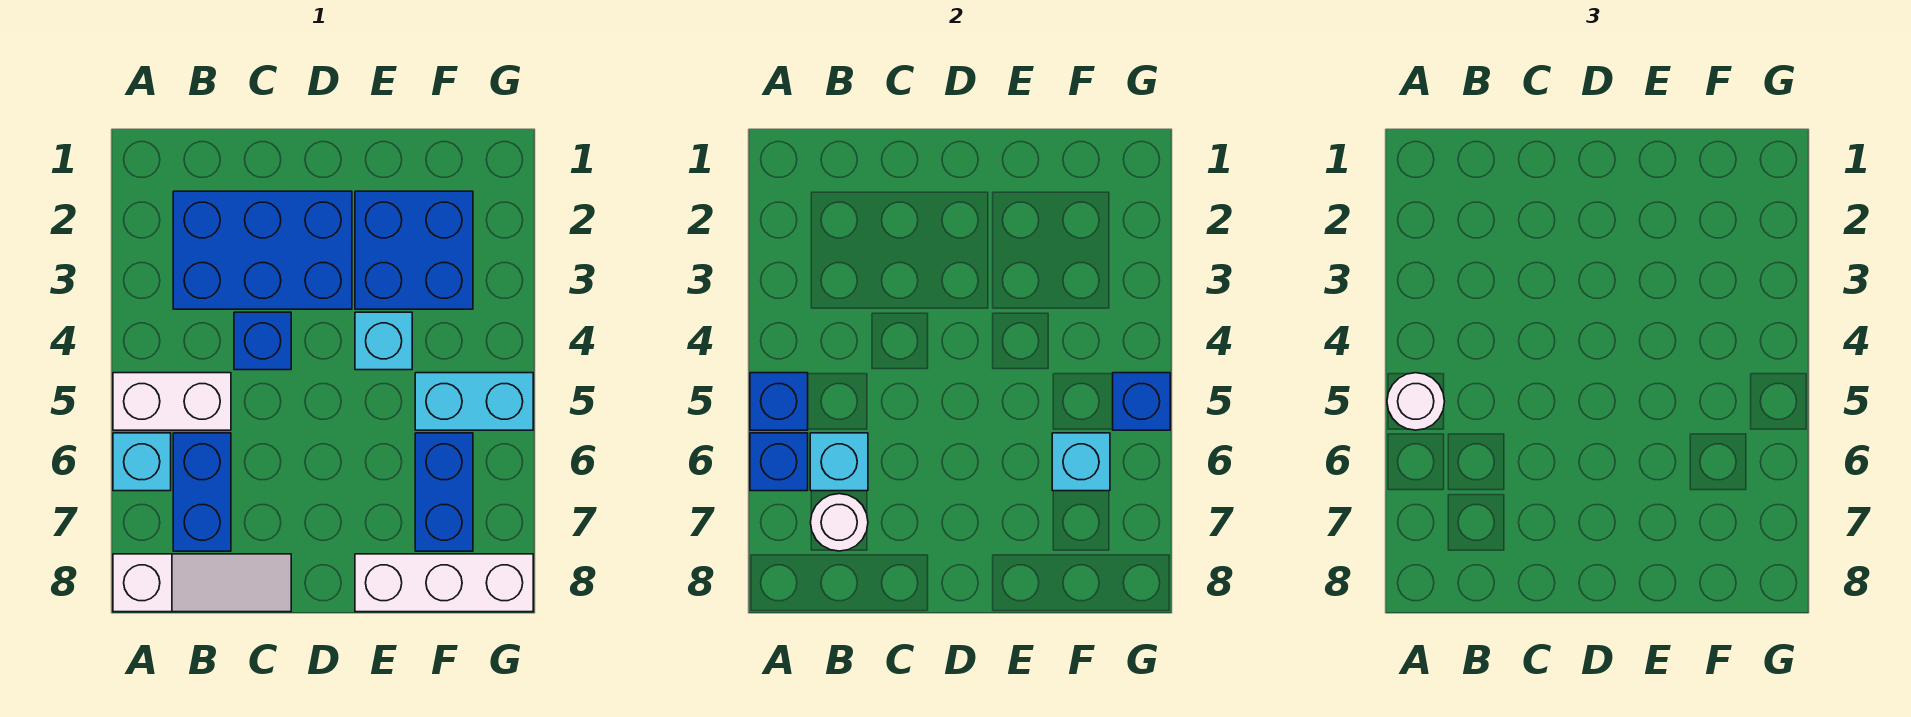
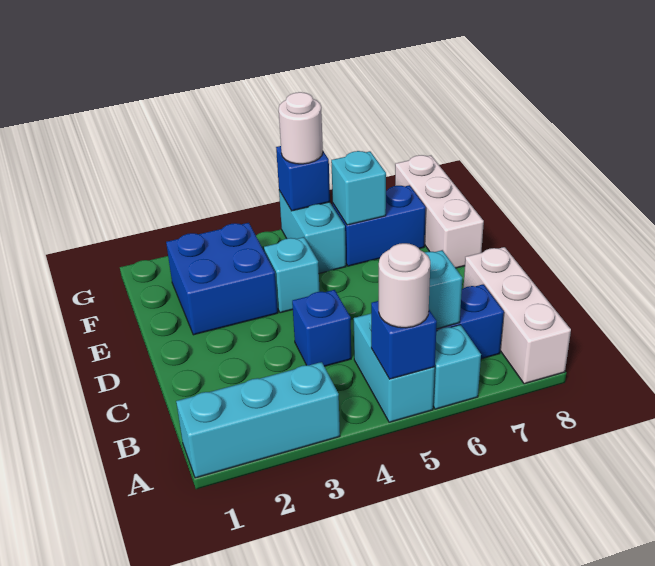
none -> cyan brick A1:A3 level 1
white brick A5:B5 level 1 -> cyan brick A5:B5 level 1
blue brick A6 level 2 -> none
white slope A8:C8 level 1 top A -> white brick A8:C8 level 1
blue brick B2:D3 level 1 -> none
white round brick B7 level 2 -> white round brick G5 level 3

